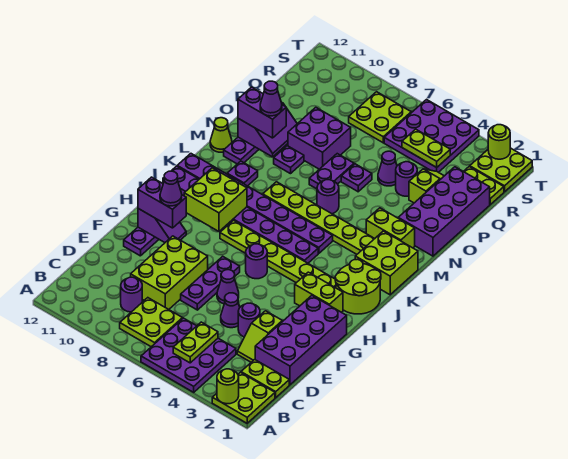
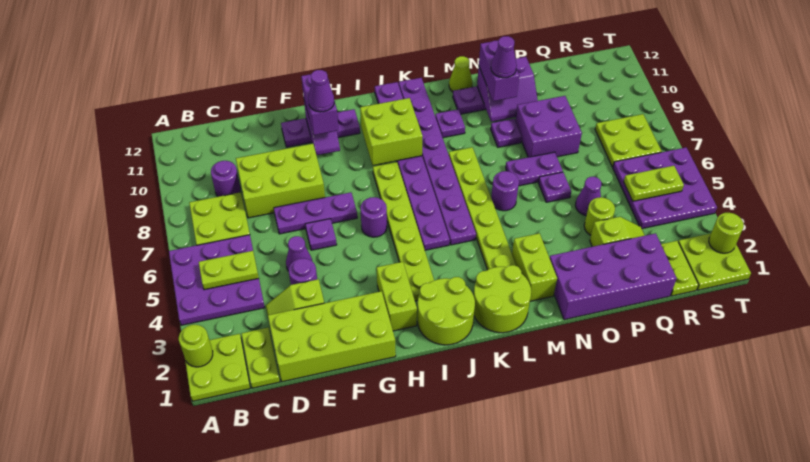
purple brick D1:G2 level 1 -> lime brick D1:G2 level 1
purple cone F6 level 1 -> purple plate F6 level 1
lime brick K1:L2 level 1 -> lime round brick K1:L2 level 1
purple round brick P4 level 1 -> lime round brick P4 level 1
lime plate R4:R5 level 2 -> lime plate R5:S5 level 2

